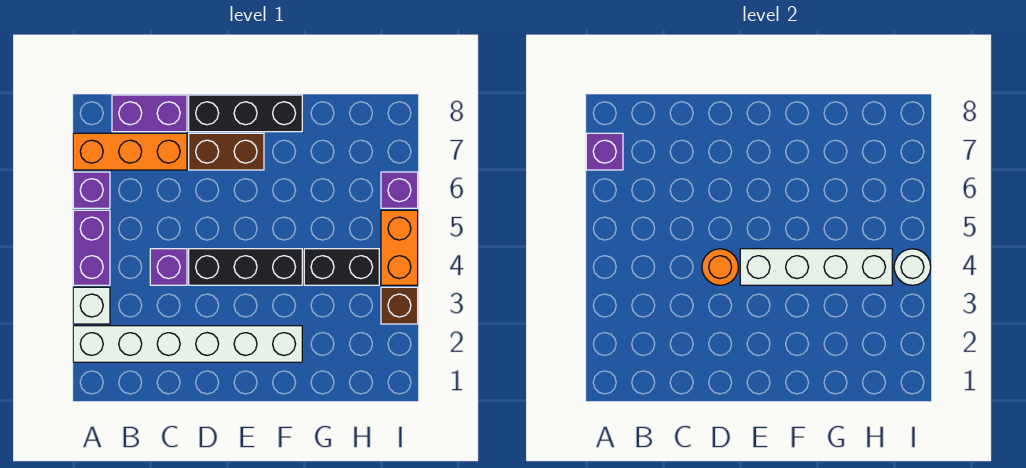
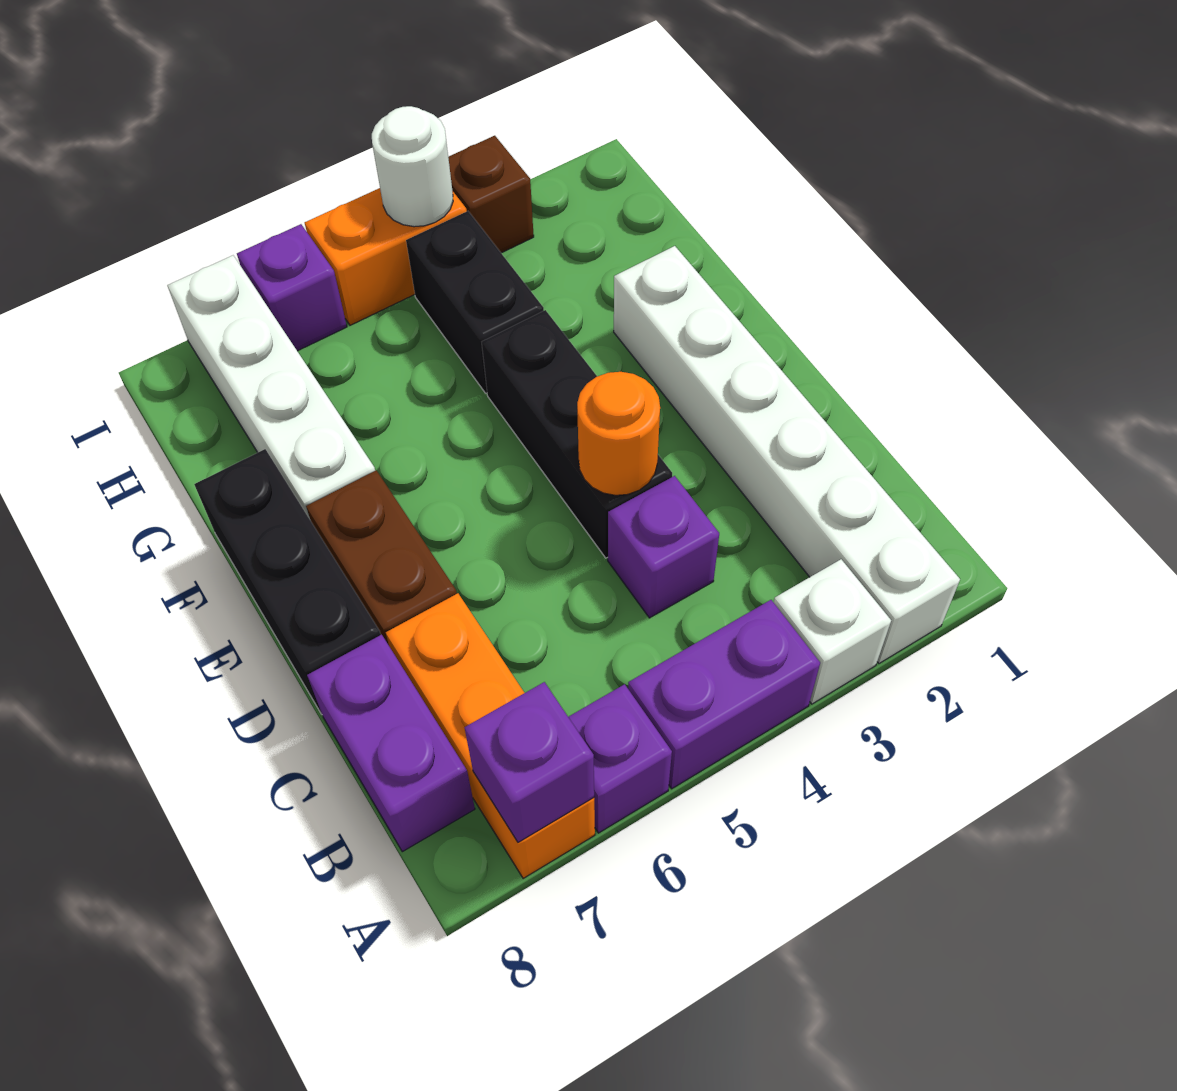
white brick E4:H4 level 2 -> white brick F7:I7 level 1

